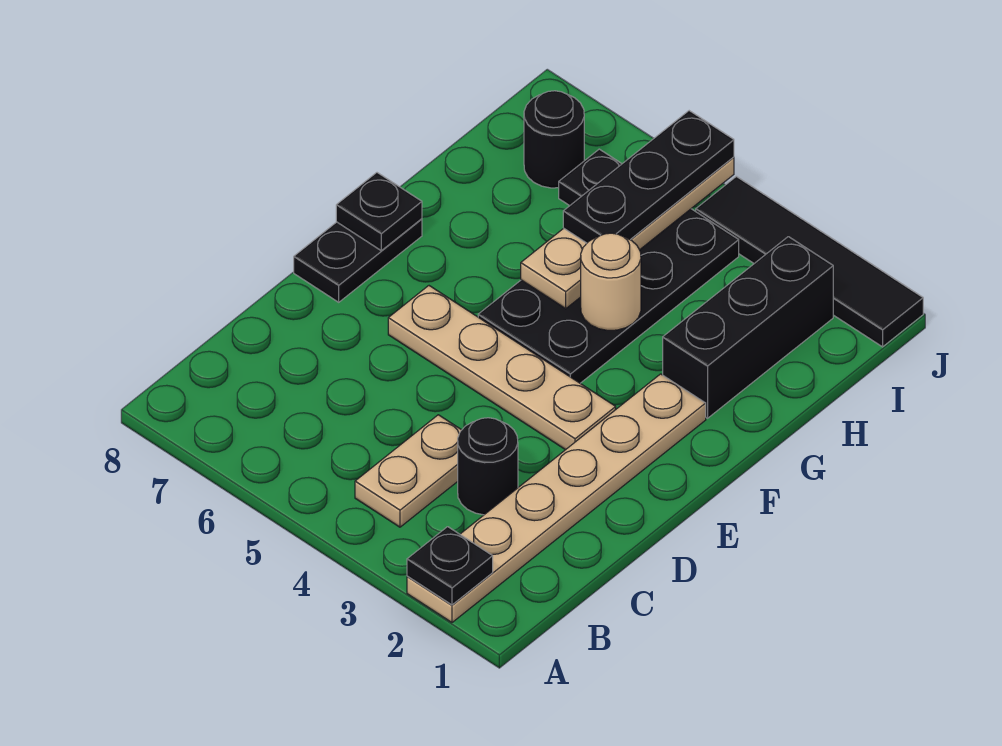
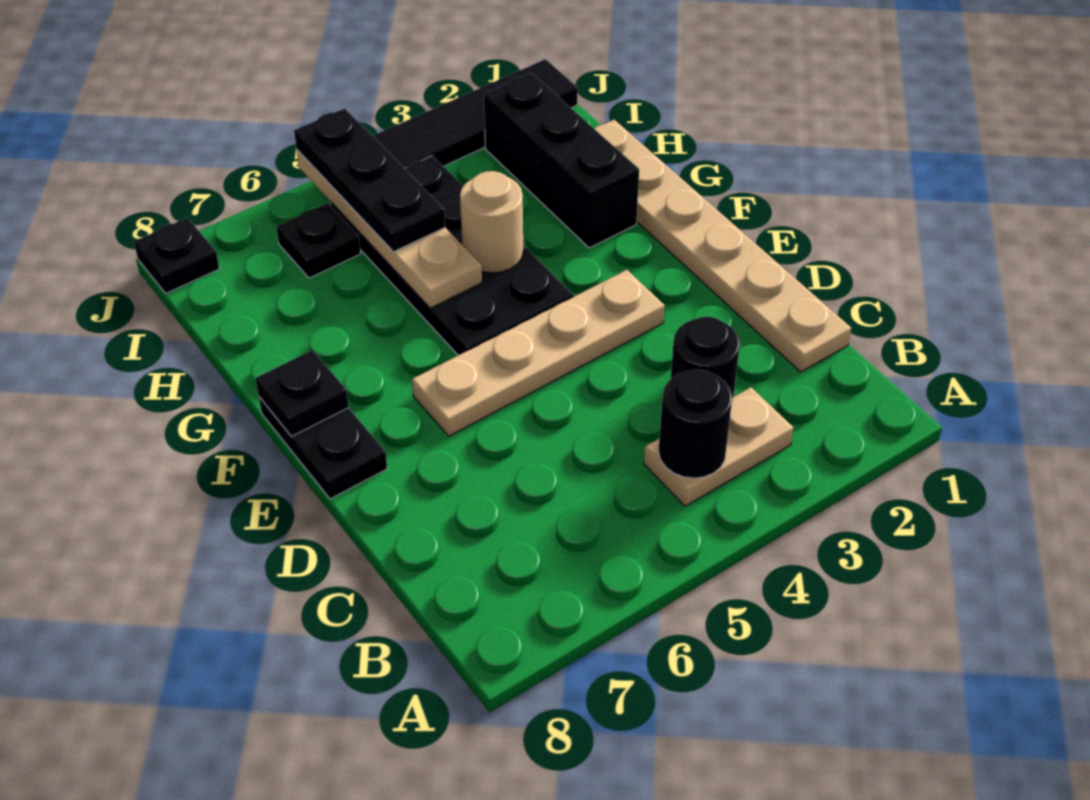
tan plate A2:F2 level 1 -> tan plate C1:H1 level 1
black plate A2 level 2 -> black plate J8 level 1
tan plate B4:C4 level 1 -> tan plate B3:B4 level 1
black round brick I7 level 1 -> black round brick B4 level 2

